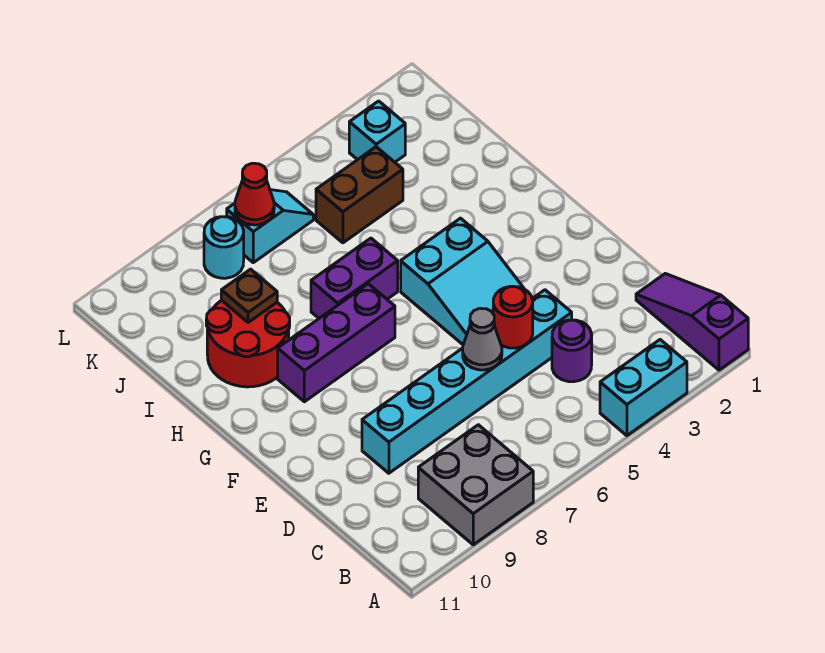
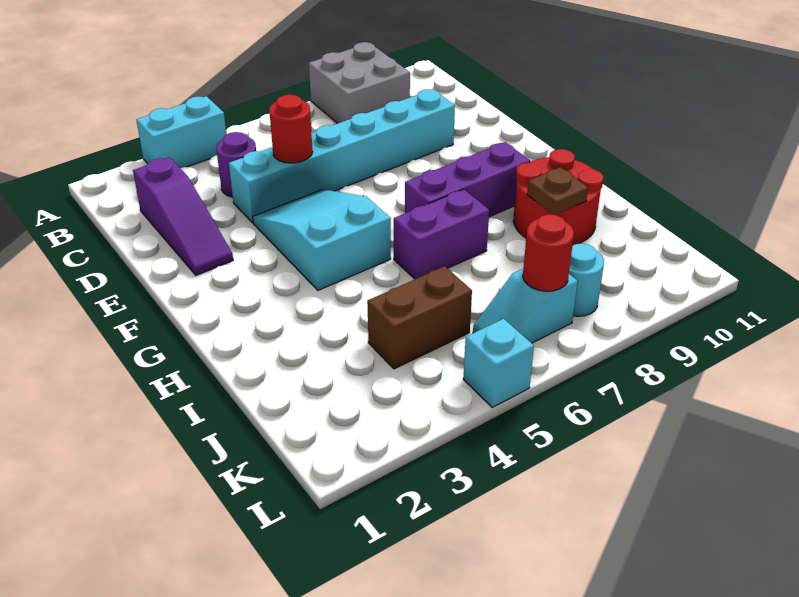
purple slope A1:C1 level 1 top A -> purple slope C2:E2 level 1 top C
grey cone D6 level 2 -> none
cyan brick K3 level 1 -> cyan brick L5 level 1
red cone K7 level 2 -> red round brick K7 level 2

